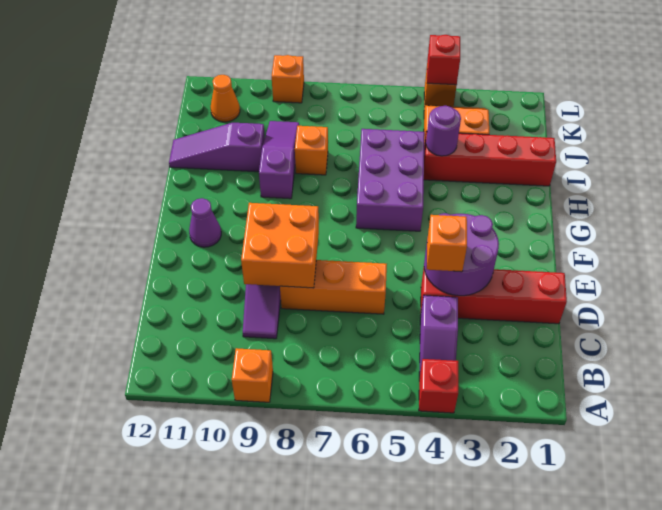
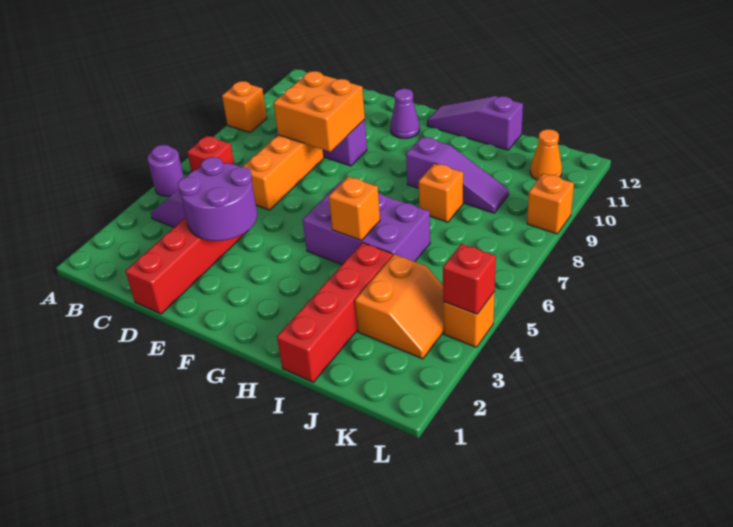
red brick A4 level 1 -> red brick B6 level 1
orange brick D4 level 3 -> orange brick H5 level 2
purple round brick I4 level 2 -> purple round brick A5 level 1
purple slope I10:I12 level 1 top 10 -> purple slope G12:I12 level 1 top I

